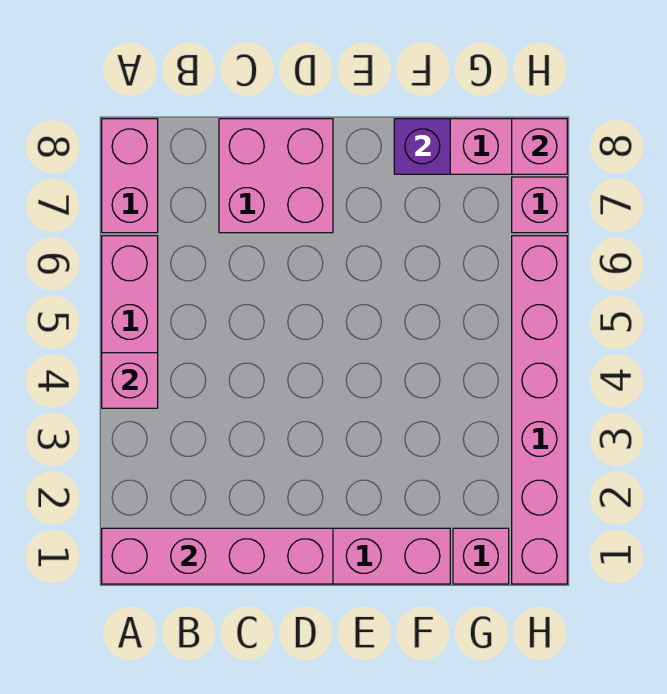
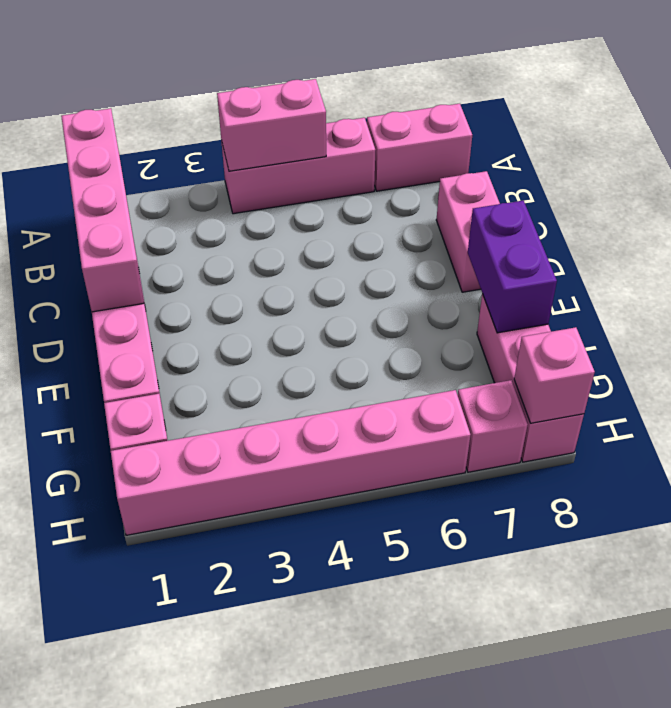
pink brick A4 level 2 -> pink brick A4:A5 level 2
pink brick C7:D8 level 1 -> pink brick C8:D8 level 1
purple brick F8 level 2 -> purple brick E8:F8 level 2

